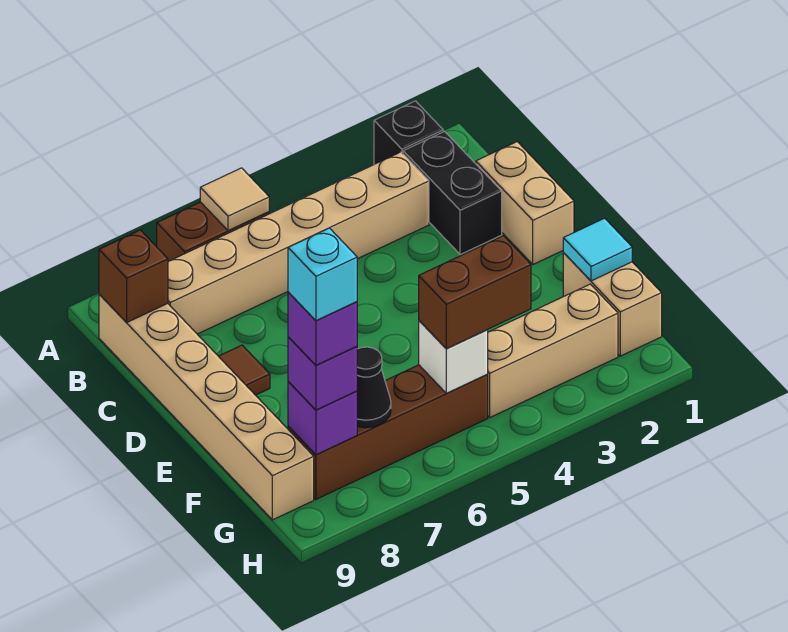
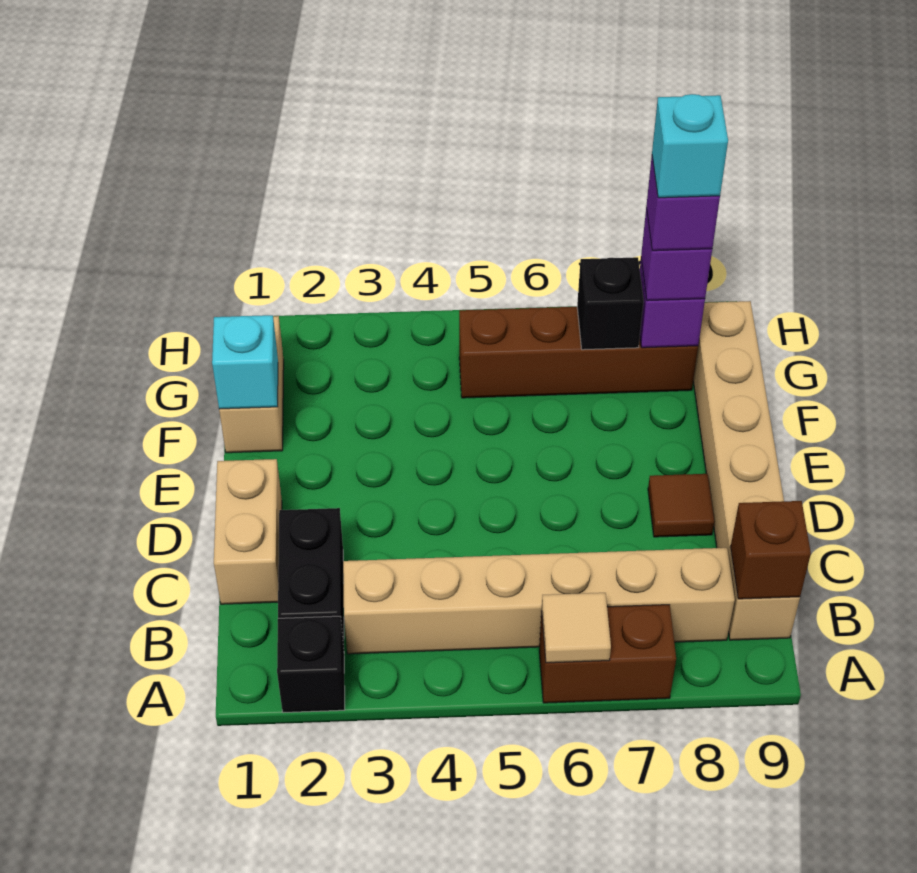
cyan tile F1 level 2 -> cyan brick F1 level 2
tan brick G2:G4 level 1 -> none
brown brick G4:G5 level 3 -> none
white brick G5 level 2 -> none
black cone G7 level 2 -> black brick G7 level 2

